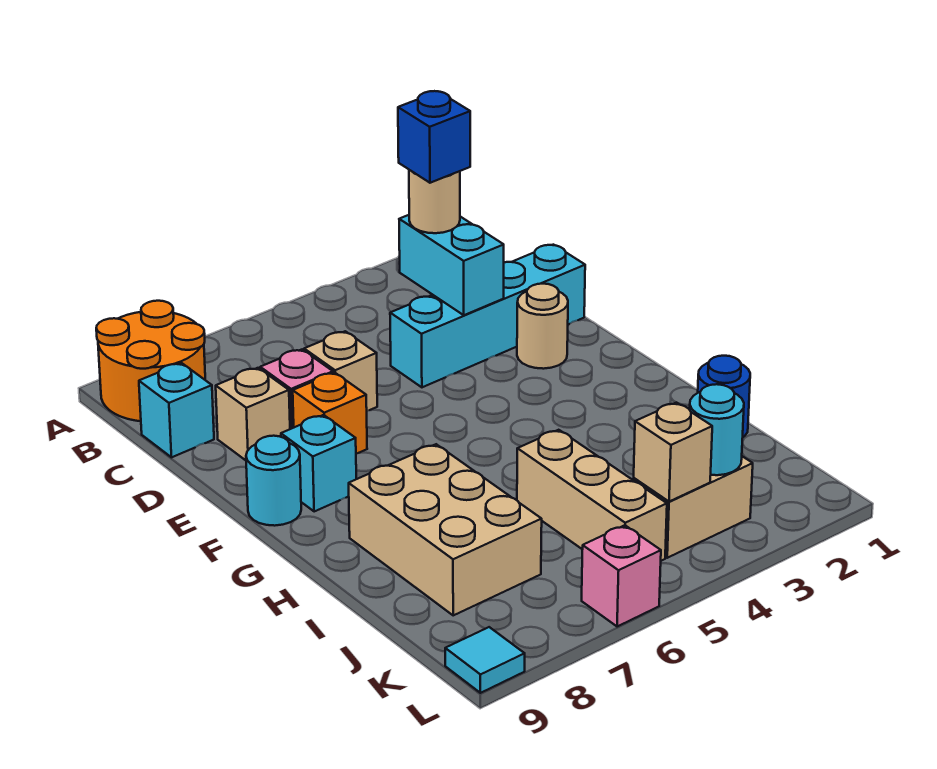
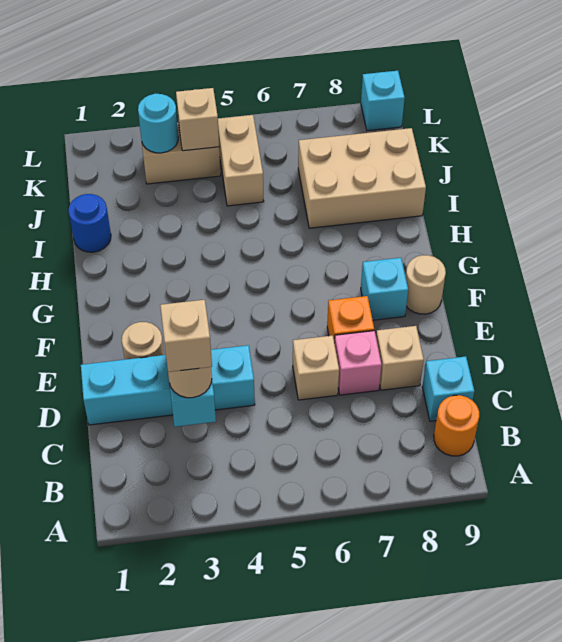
orange round brick A8:B9 level 1 -> orange round brick B9 level 1
blue brick C3 level 4 -> tan brick C3 level 4
cyan round brick F9 level 1 -> tan round brick F9 level 1
tan brick H7:J8 level 1 -> tan brick I7:J9 level 1
tan brick I5:K5 level 1 -> tan brick J5:K5 level 1
pink brick L6 level 1 -> none
cyan tile L9 level 1 -> cyan brick L9 level 1

